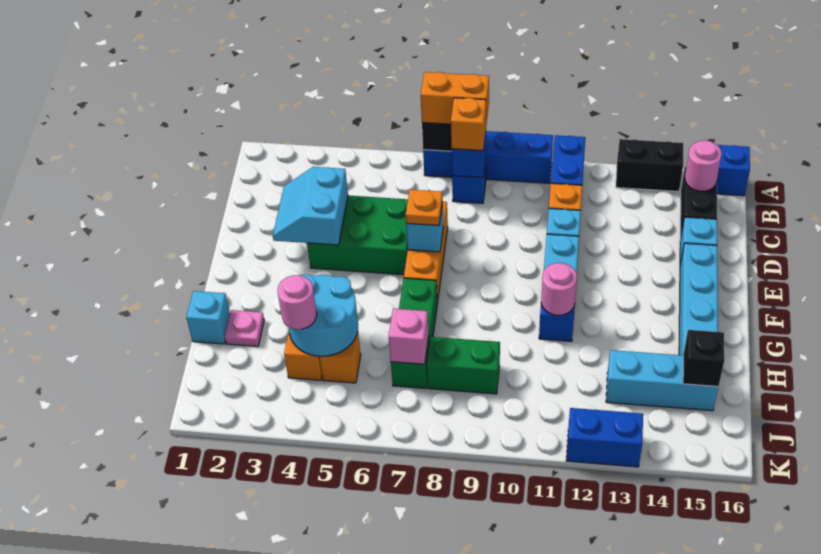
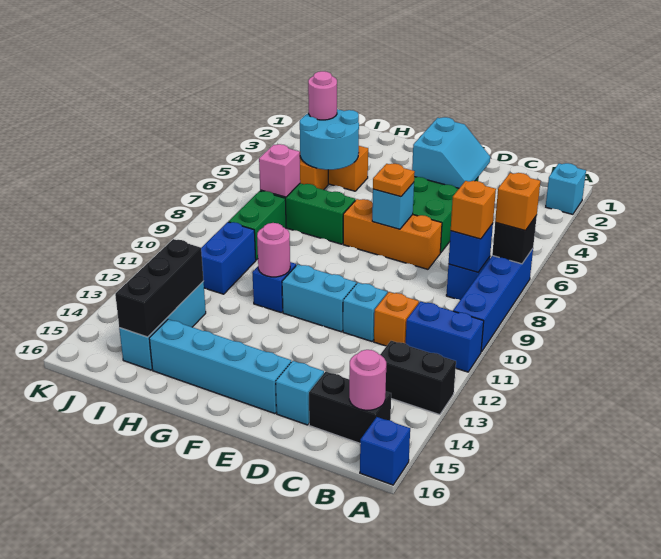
orange brick A7:A8 level 3 -> orange brick A7 level 3
black brick A13:A14 level 1 -> black brick A13:B13 level 1
cyan slope D3:E4 level 2 top 4 -> cyan slope D3:E4 level 2 top E
cyan brick H1 level 1 -> cyan brick A2 level 1
pink plate H2 level 1 -> none
black brick I15 level 2 -> black brick I13:I15 level 2
blue brick K12:K13 level 1 -> blue brick I10:I11 level 1

